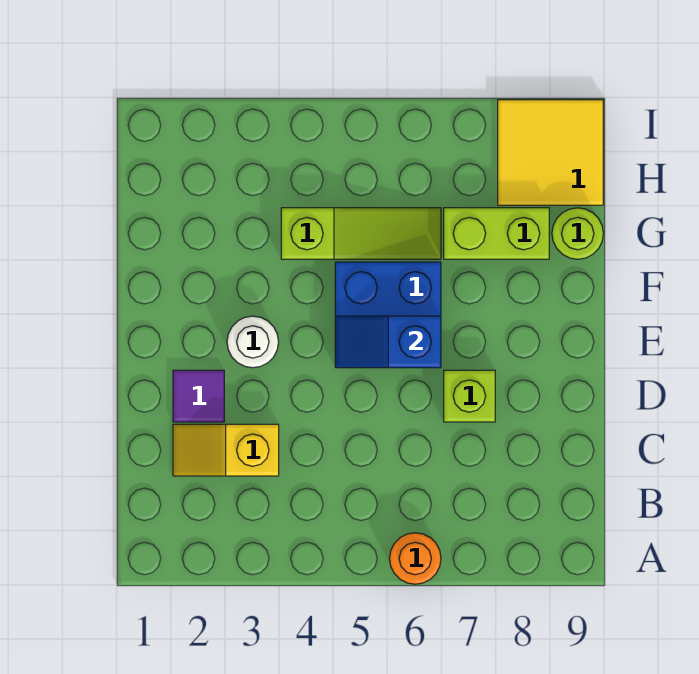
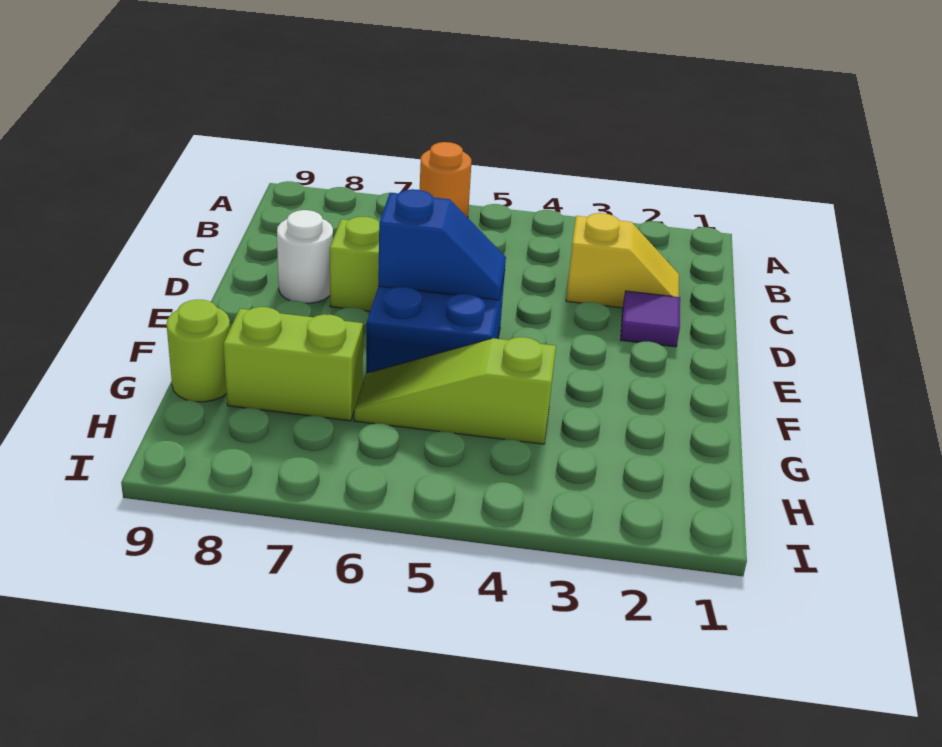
white round brick E3 level 1 -> white round brick D8 level 1
yellow tile H8:I9 level 1 -> none

